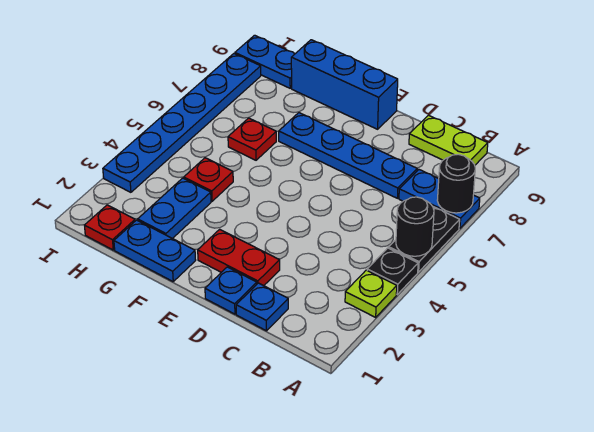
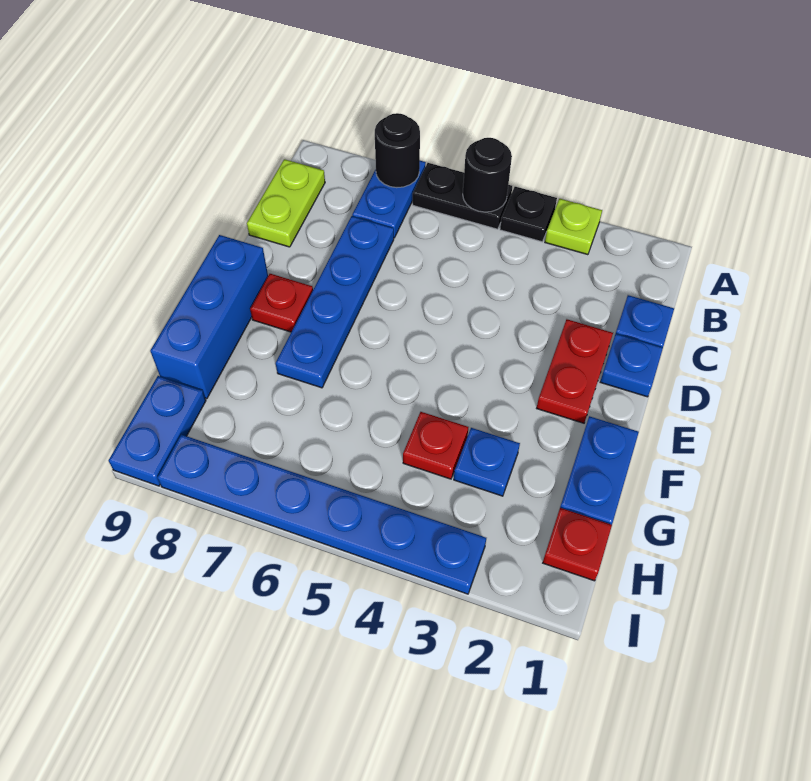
blue plate G2:G3 level 1 -> blue plate G3 level 1
red plate G6 level 1 -> red plate E8 level 1

